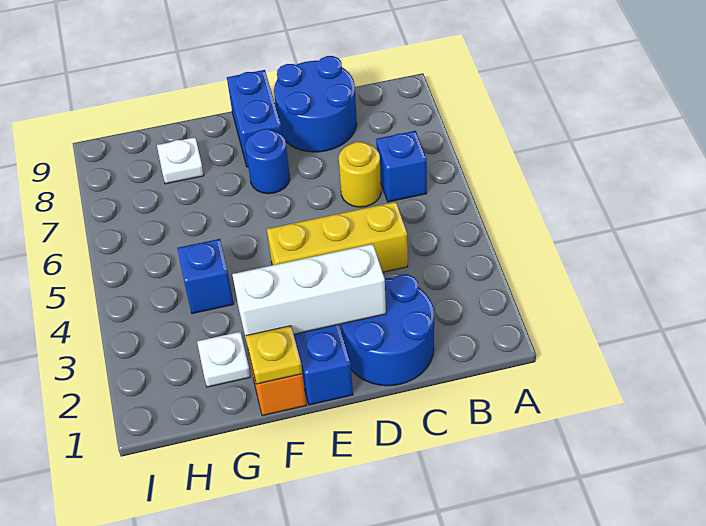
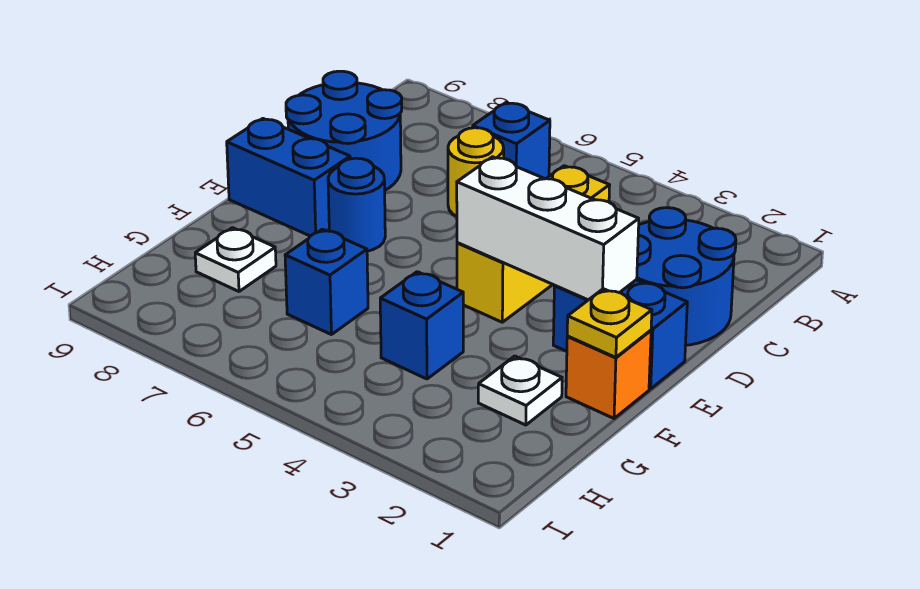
white brick D2:F2 level 2 -> white brick E2:E4 level 2
none -> blue brick G6 level 1

